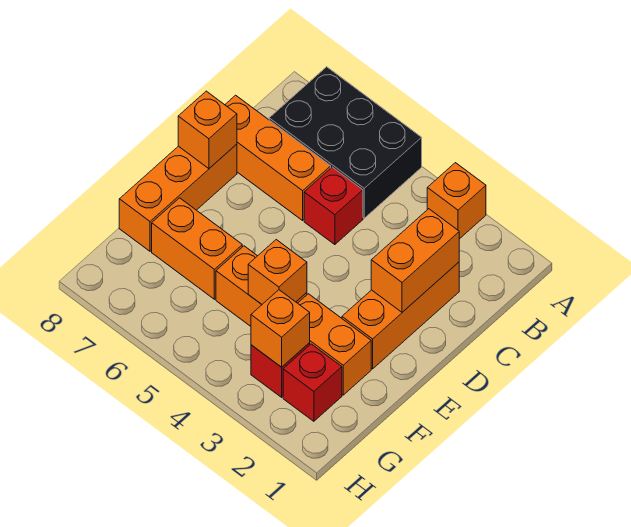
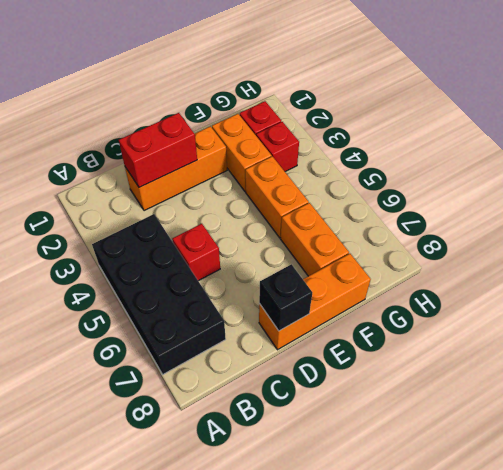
orange brick A3 level 1 -> none
black brick A5:B7 level 1 -> black brick A4:B7 level 1
orange brick C2:D2 level 2 -> red brick C2:D2 level 2
orange brick C6:C8 level 1 -> none
orange brick D8 level 2 -> black brick D8 level 2
orange brick F4 level 2 -> none
orange brick G3 level 2 -> none

